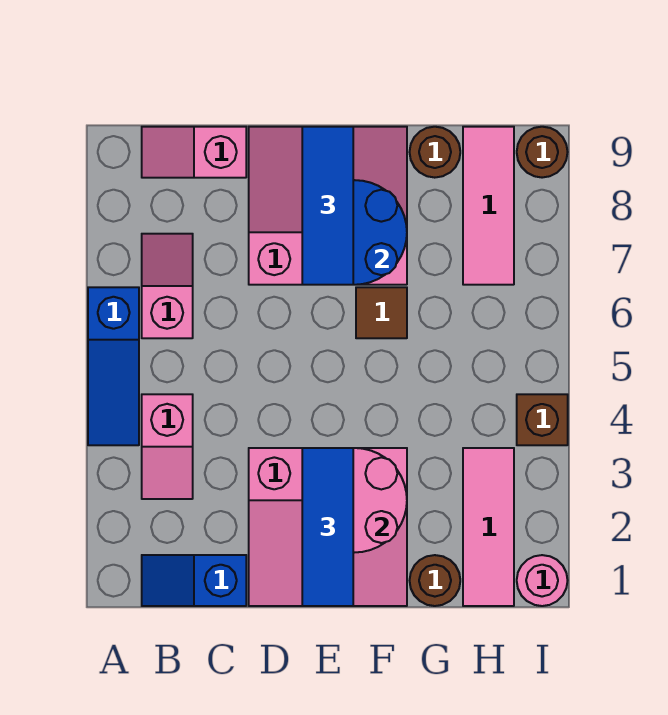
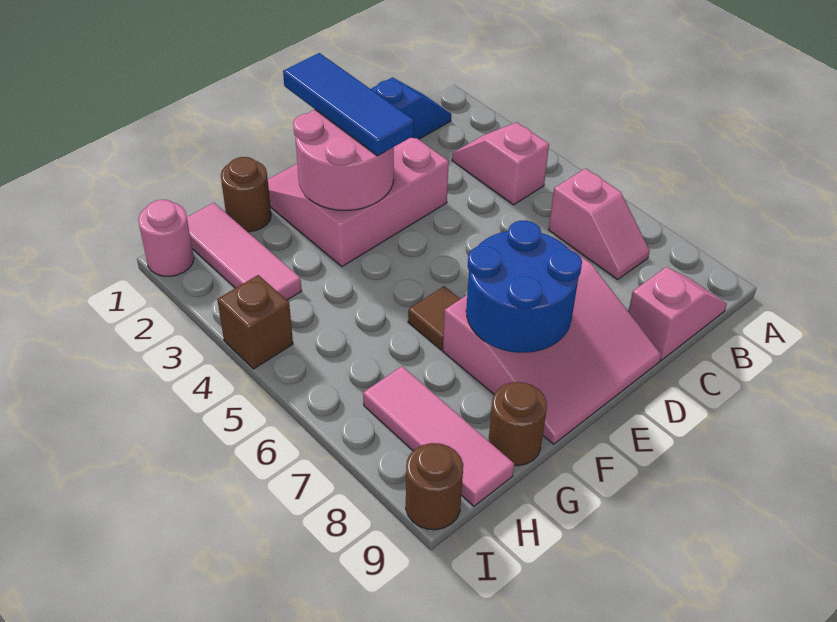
blue slope A4:A6 level 1 top 6 -> none
blue tile E7:E9 level 3 -> none

